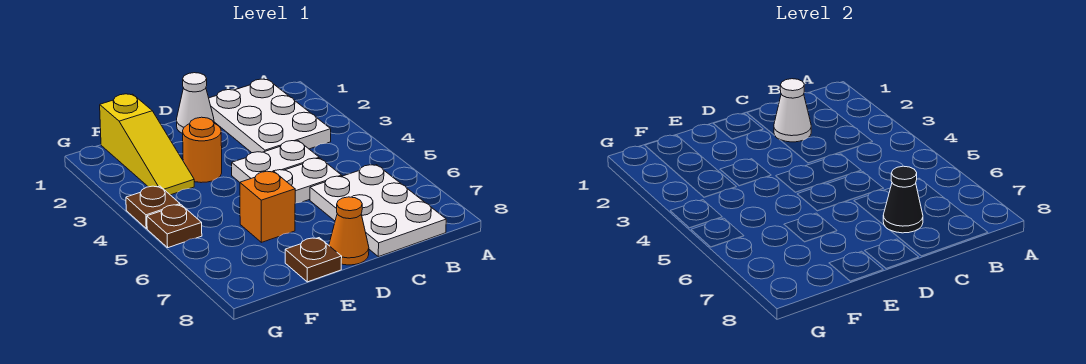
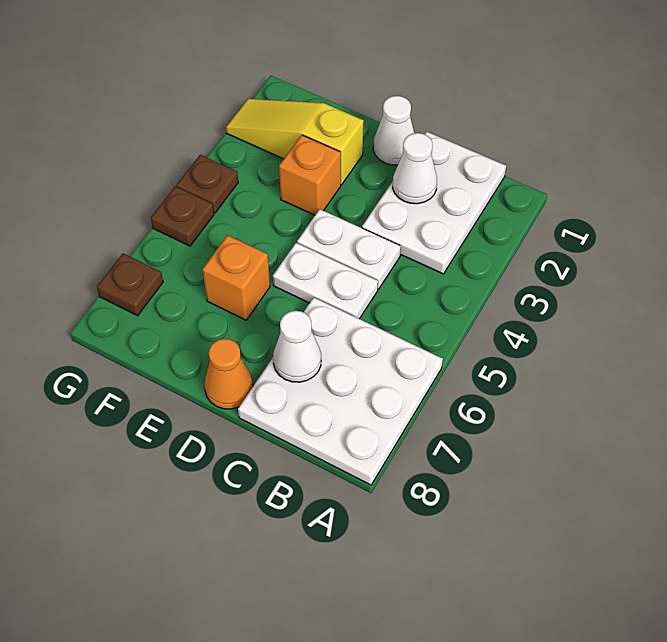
white plate B6:C8 level 1 -> white plate A6:C8 level 1
black cone C7 level 2 -> white cone C7 level 2
orange round brick E3 level 1 -> orange brick E3 level 1
brown plate E8 level 1 -> brown plate G7 level 1
yellow slope F1:F3 level 1 top 1 -> yellow slope E2:G2 level 1 top E

